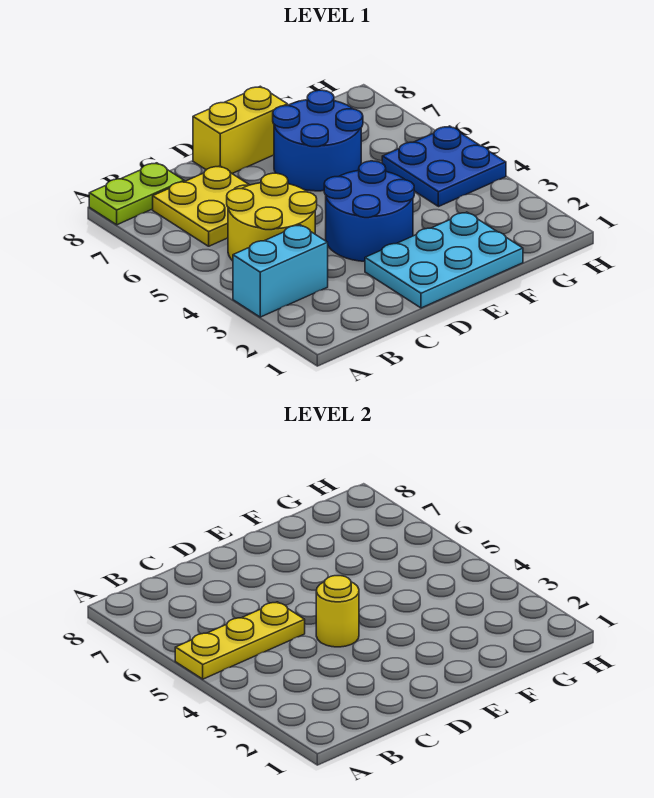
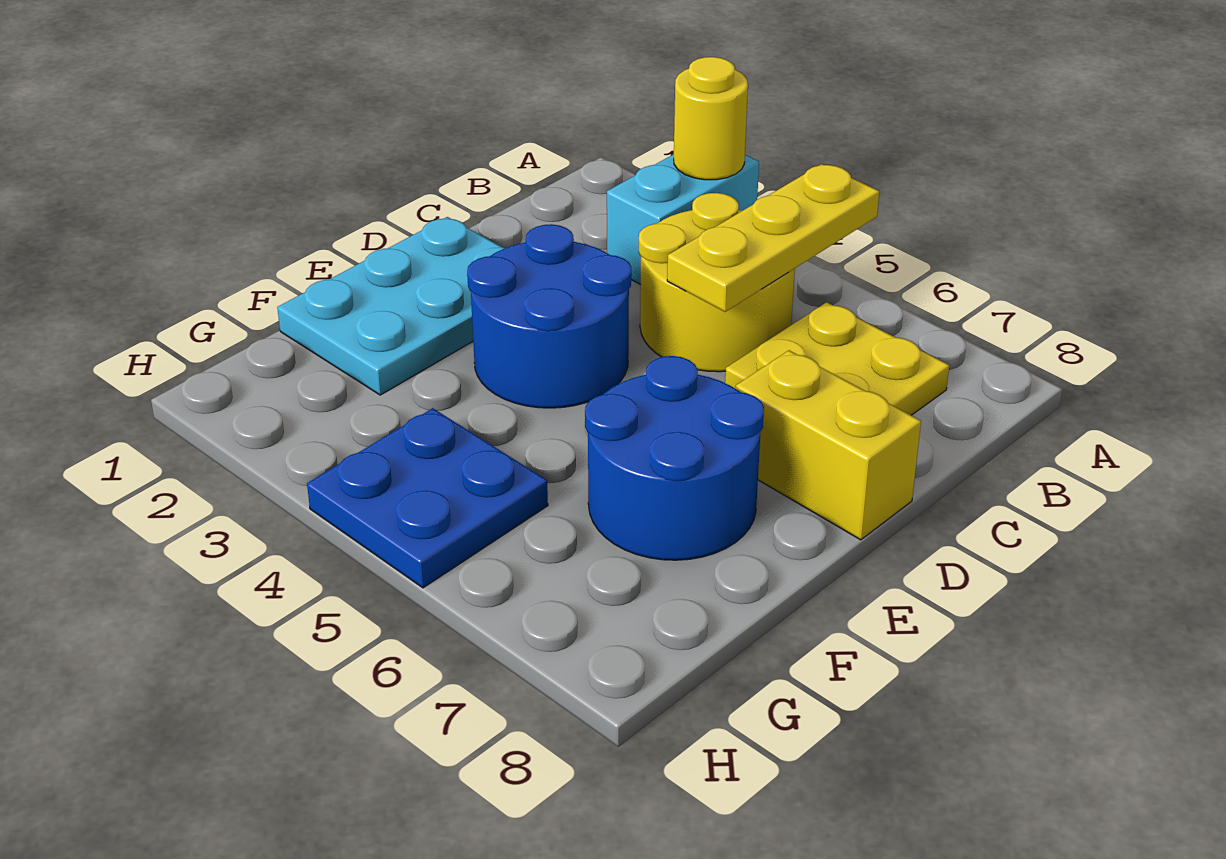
lime plate A8:B8 level 1 -> none
yellow round brick D4 level 2 -> yellow round brick A3 level 2
yellow brick D8:E8 level 1 -> yellow brick D7:D8 level 1

